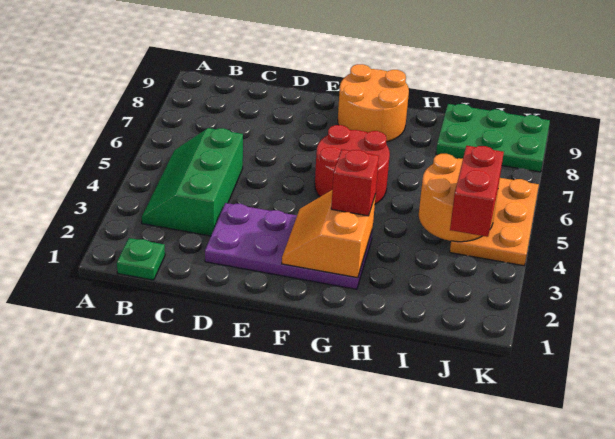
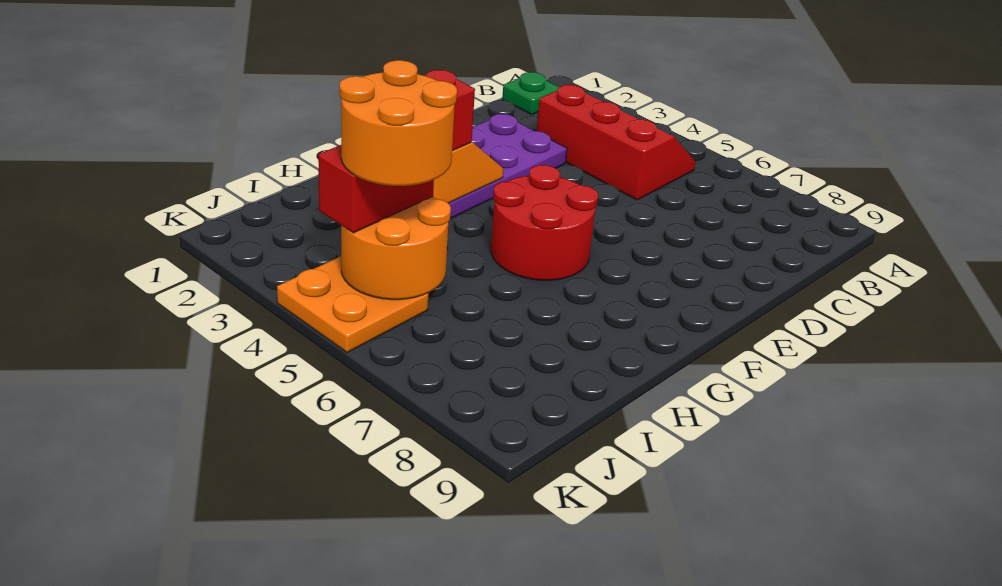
green slope B3:C5 level 1 top C -> red slope B3:C5 level 1 top C
orange round brick F8:G9 level 1 -> orange round brick I4:J5 level 4
green plate I8:K9 level 1 -> none
red brick J3:J4 level 3 -> red brick I4:J4 level 3
orange plate J4:K6 level 1 -> orange plate J4:K5 level 1

